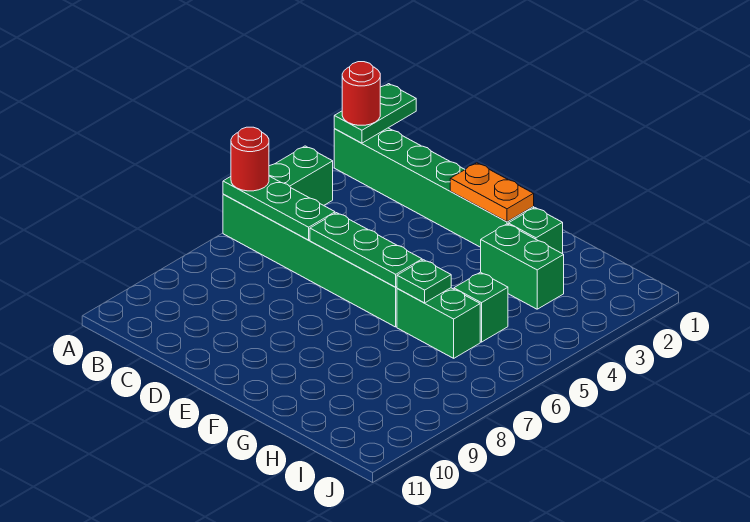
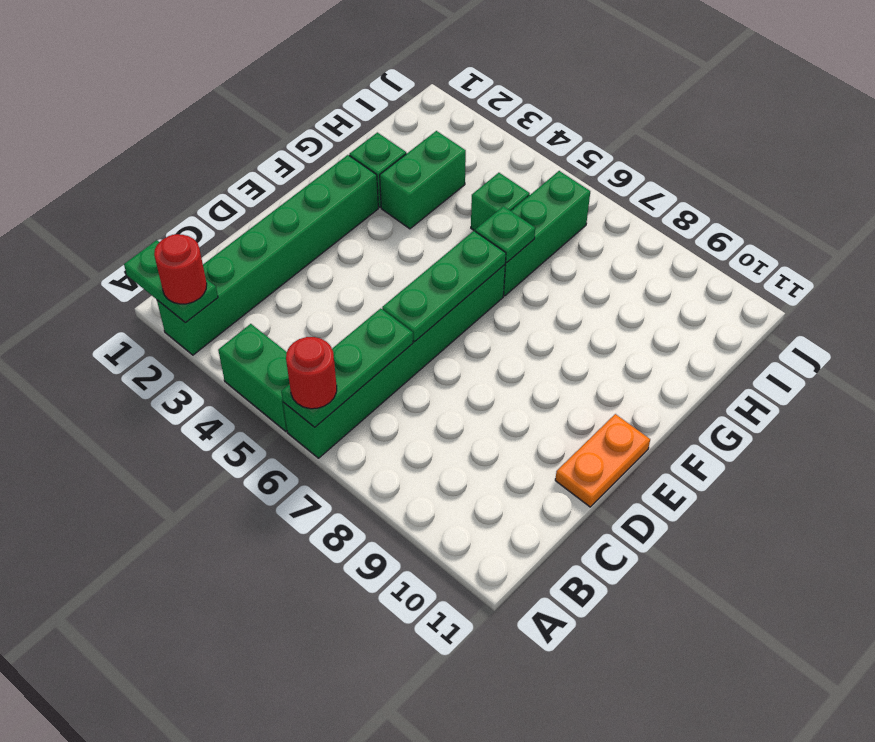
orange plate E2:F2 level 2 -> orange plate D11:E11 level 1
green brick G6:H6 level 1 -> green brick G6:I6 level 1

